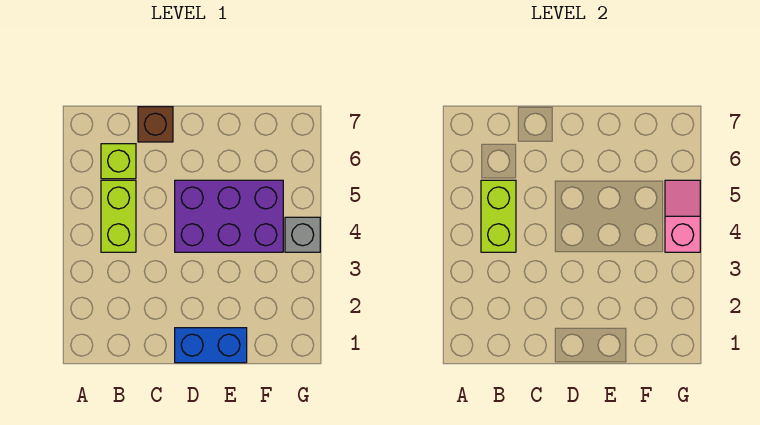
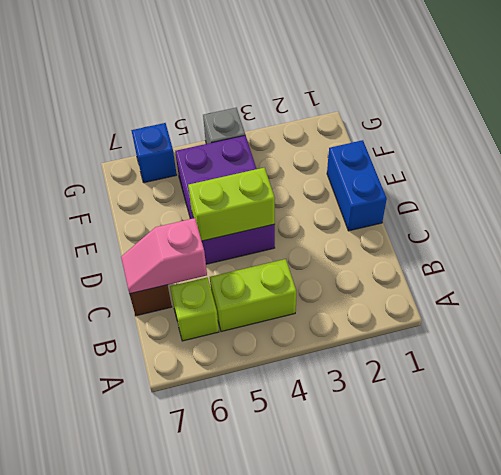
lime brick B4:B5 level 2 -> lime brick D4:D5 level 2
pink slope G4:G5 level 2 top 4 -> pink slope C6:C7 level 2 top 6
none -> blue brick G6 level 1

